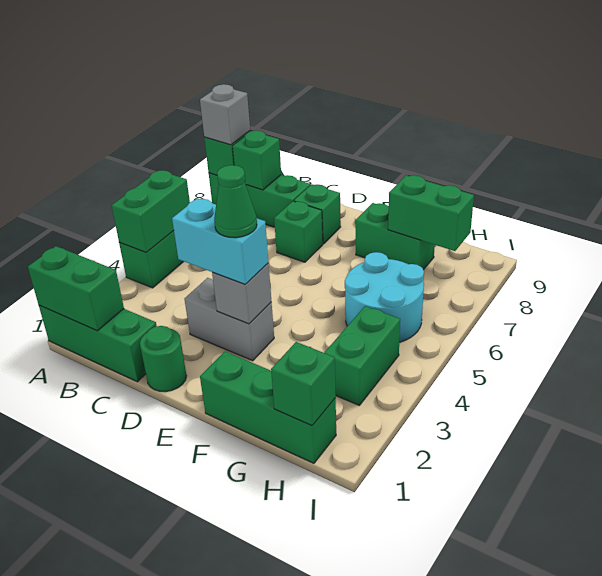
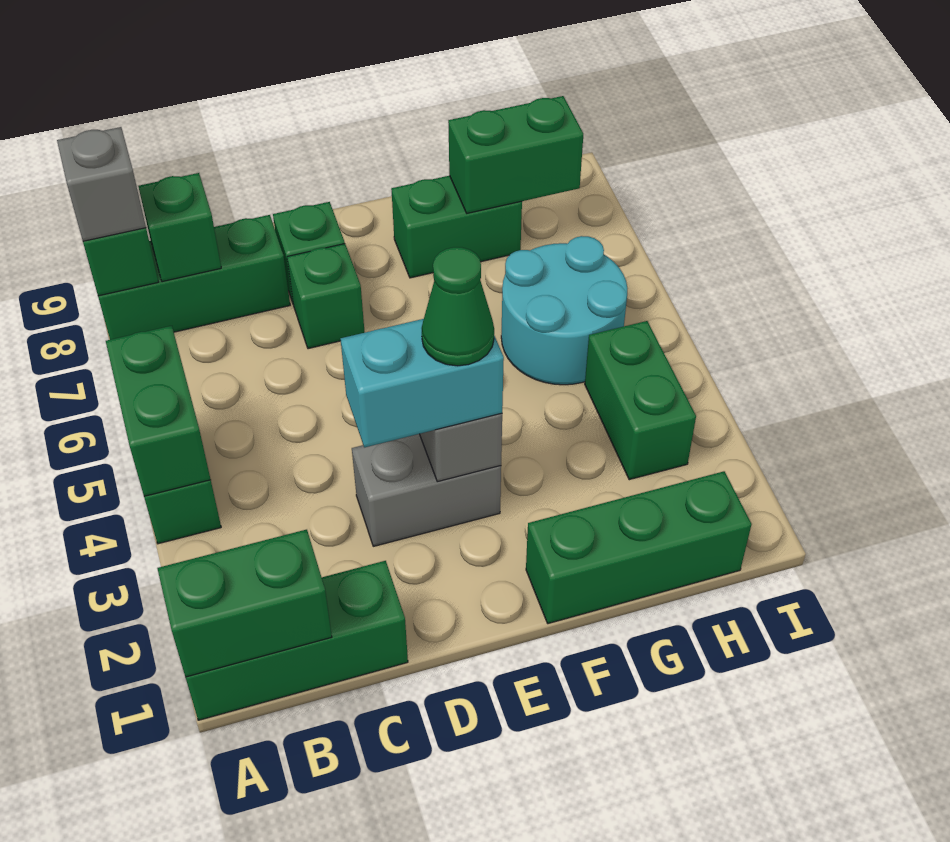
green round brick D1 level 1 -> none
green brick H1 level 2 -> none

